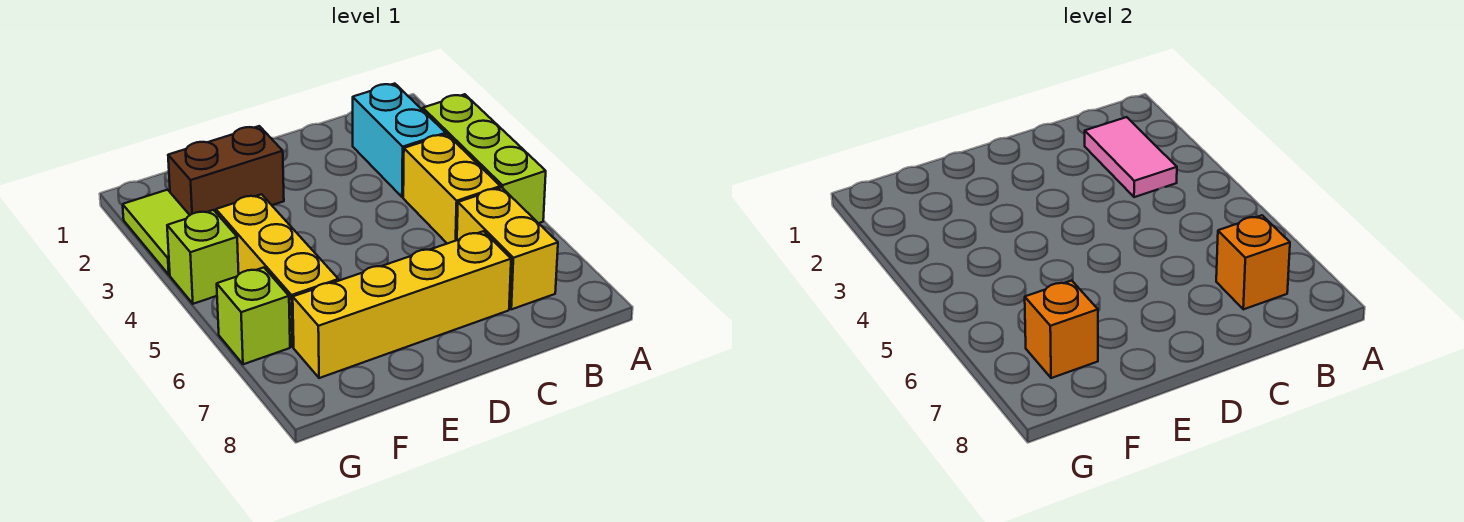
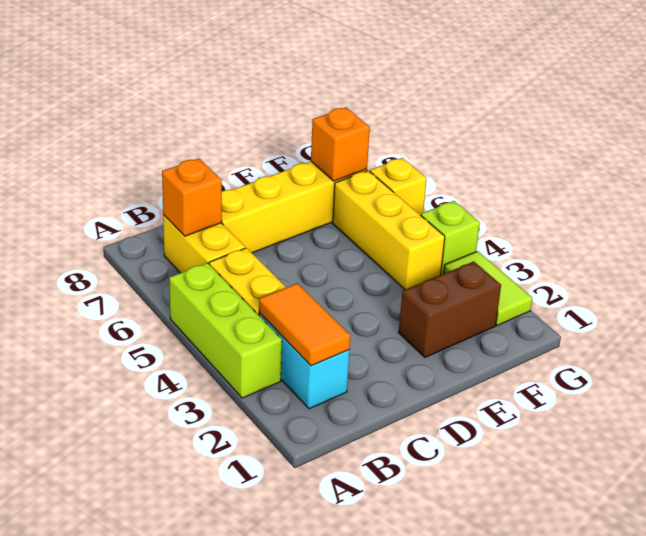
pink tile B2:B3 level 2 -> orange tile B2:B3 level 2
lime brick G6 level 1 -> yellow brick G6 level 1

